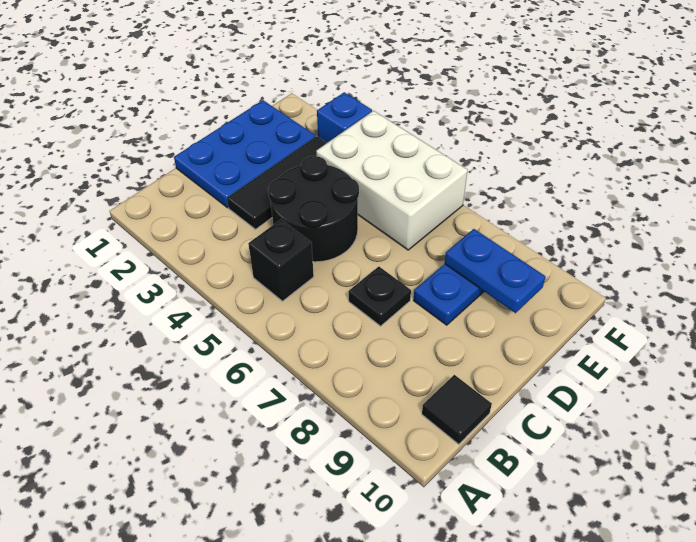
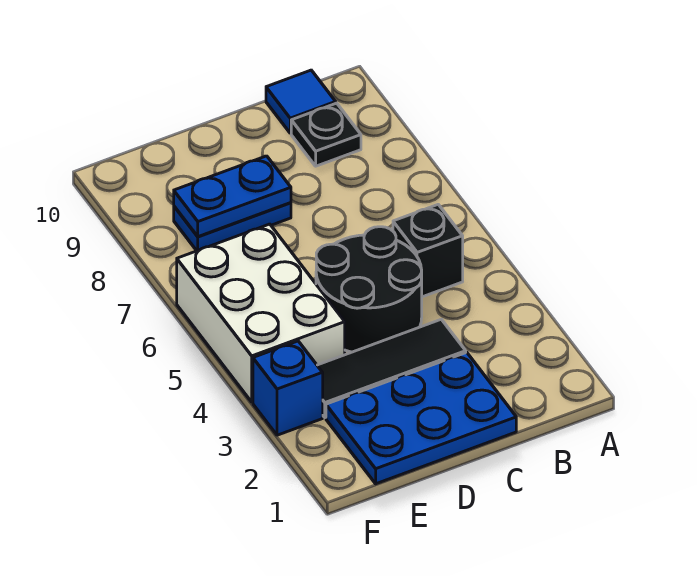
black tile B10 level 1 -> blue tile B10 level 1
black plate C7 level 1 -> black plate B9 level 1
blue plate E8:E9 level 2 -> blue plate D8:E8 level 2

